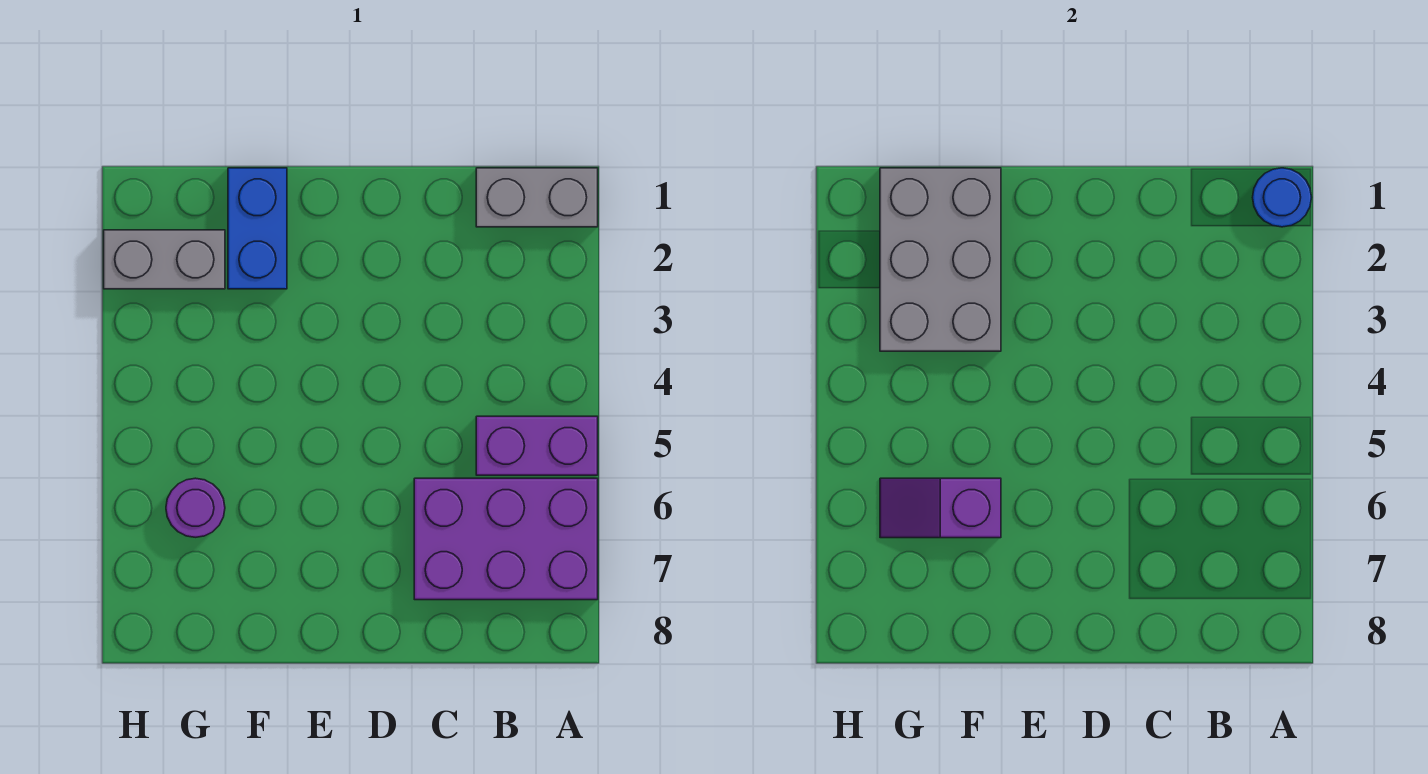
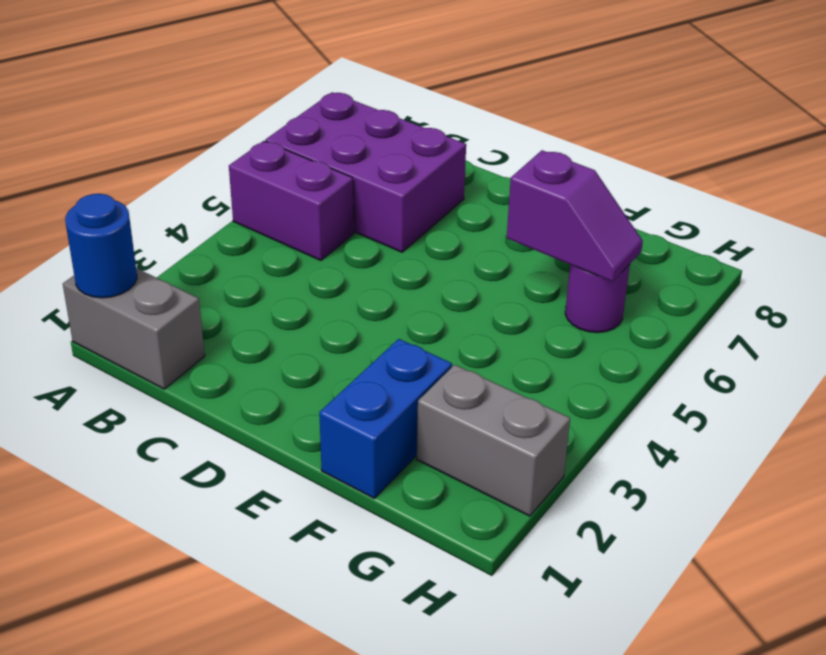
grey brick F1:G3 level 2 -> none

